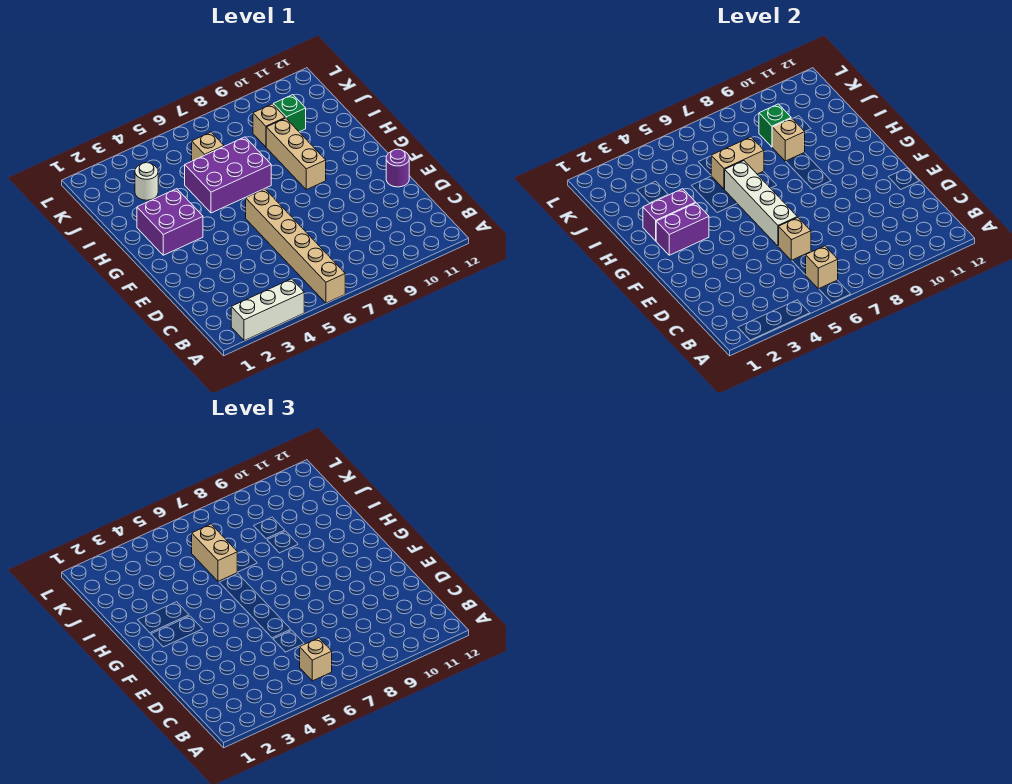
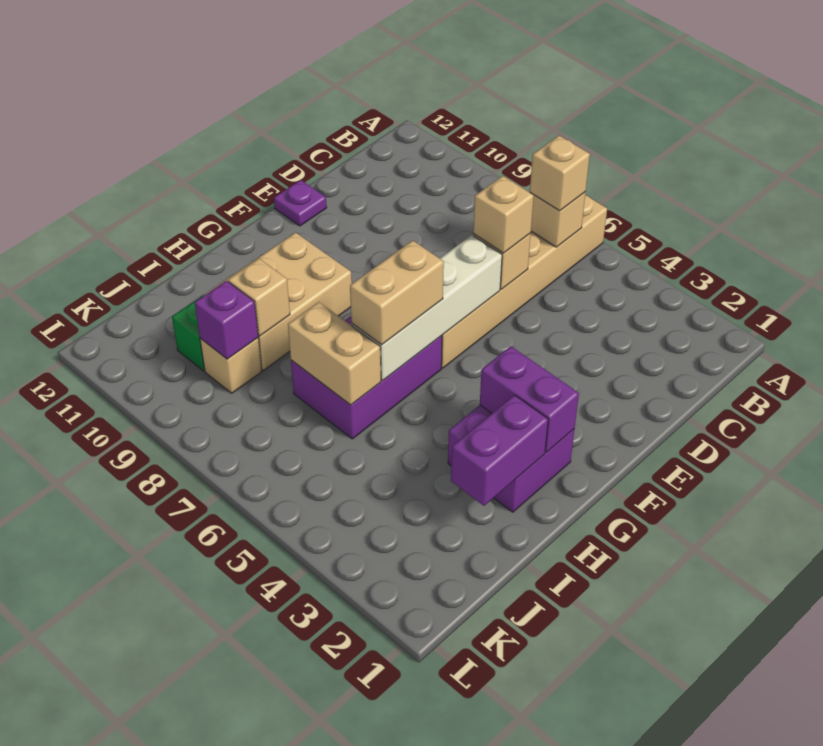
white brick A2:A4 level 1 -> none
purple round brick E12 level 1 -> purple plate E12 level 1
tan brick G9:I9 level 1 -> tan brick G9:I10 level 1
purple brick H2:H3 level 2 -> purple brick H2:I2 level 2
purple brick H5:I7 level 1 -> purple brick G6:I7 level 1
tan brick I6:J6 level 3 -> tan brick G6:H6 level 3
white round brick J3 level 1 -> none
tan brick J6 level 1 -> tan brick D6 level 3
green brick J9 level 2 -> purple brick J9 level 2

